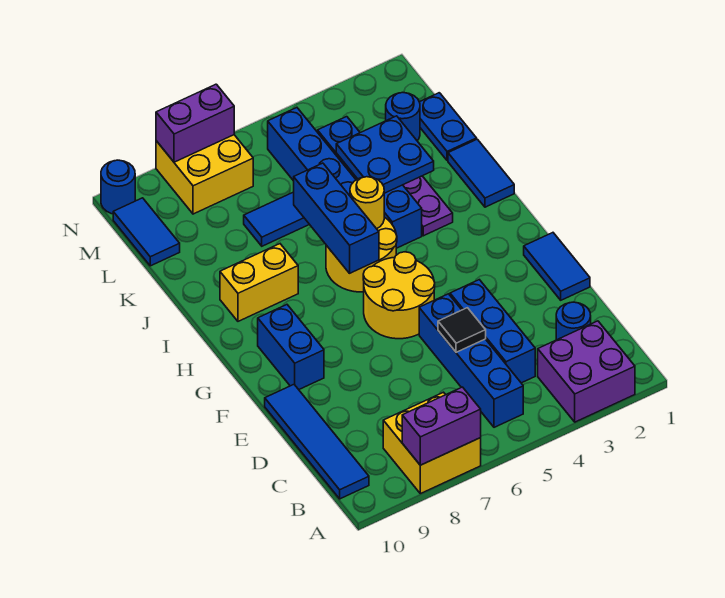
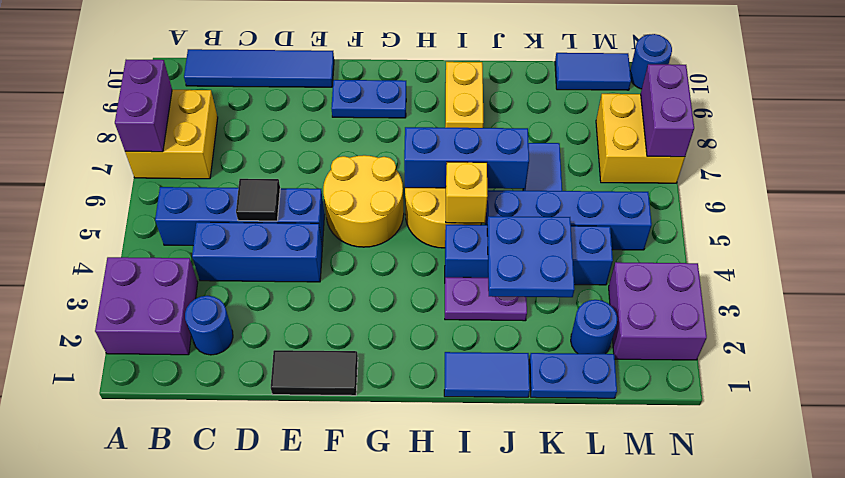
blue tile E1:F1 level 1 -> black tile E1:F1 level 1
blue brick F9:G9 level 1 -> blue plate F9:G9 level 1
yellow round brick I5 level 2 -> yellow brick I5 level 2
none -> purple brick M2:N3 level 1

